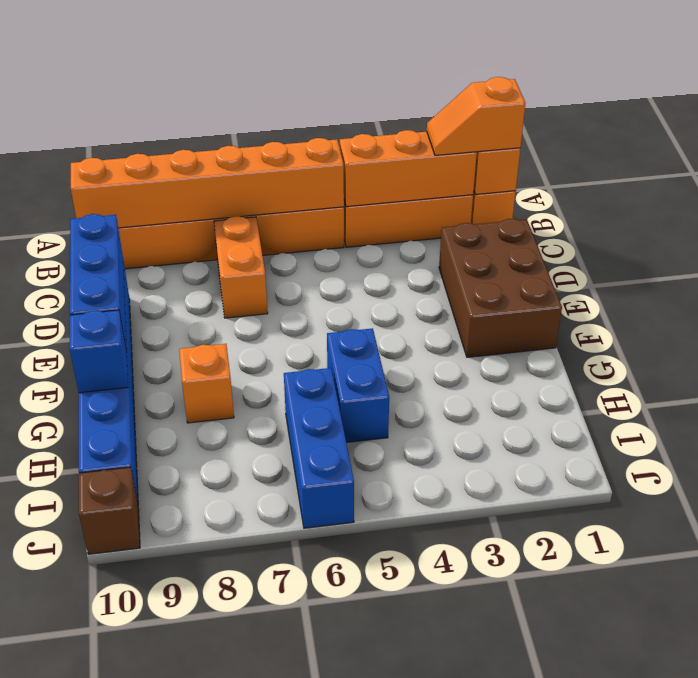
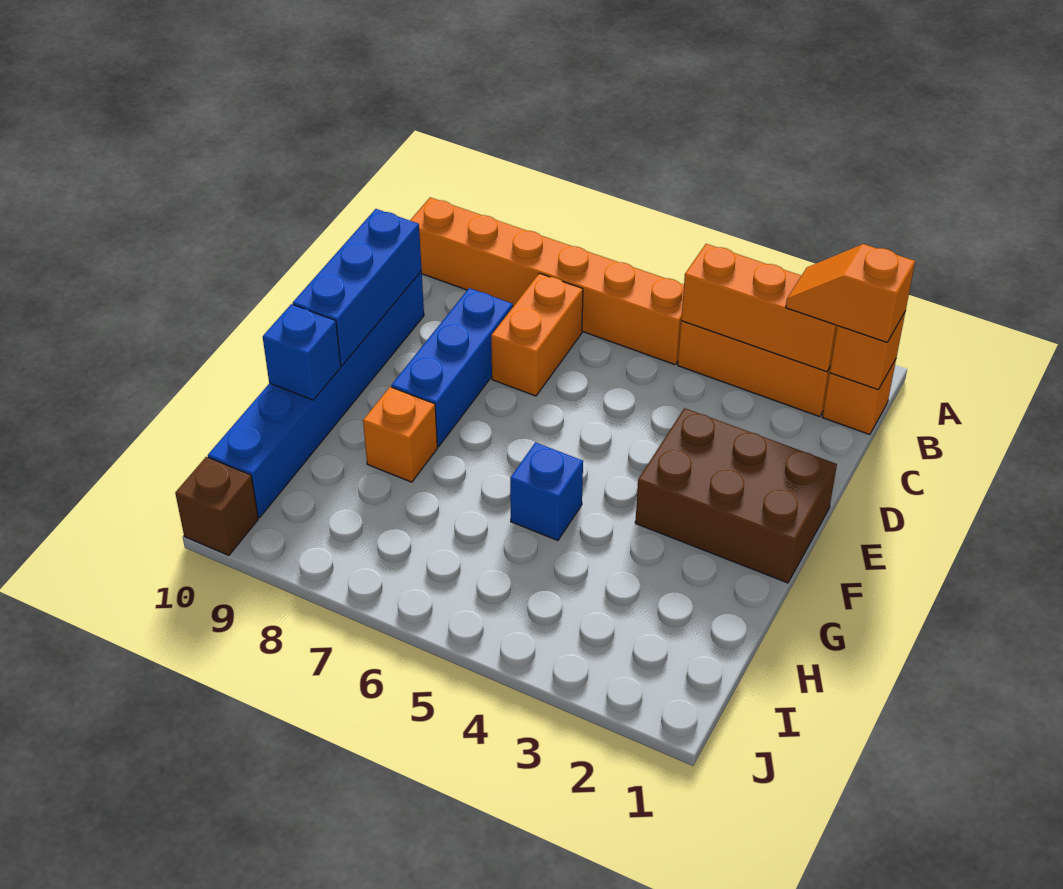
orange brick B5:B10 level 2 -> none
brown brick D1:F2 level 1 -> brown brick E1:F3 level 1
blue brick G5:H5 level 1 -> blue brick G5 level 1
blue brick H6:J6 level 1 -> blue brick D8:F8 level 1

